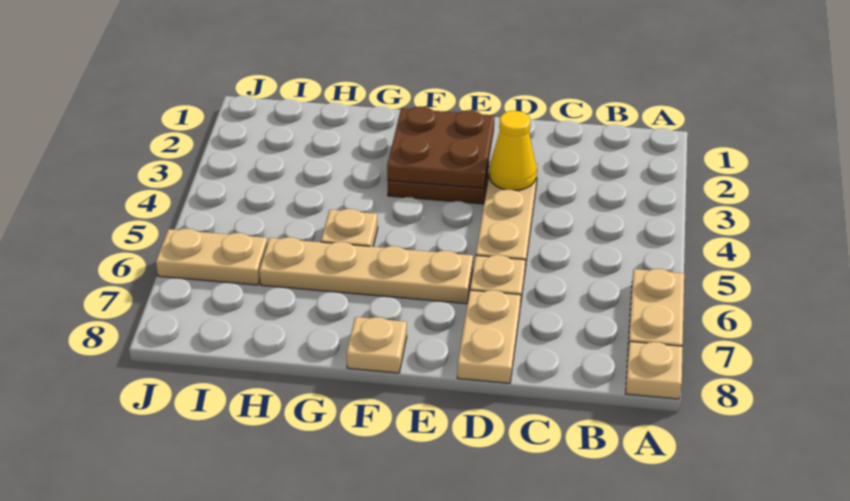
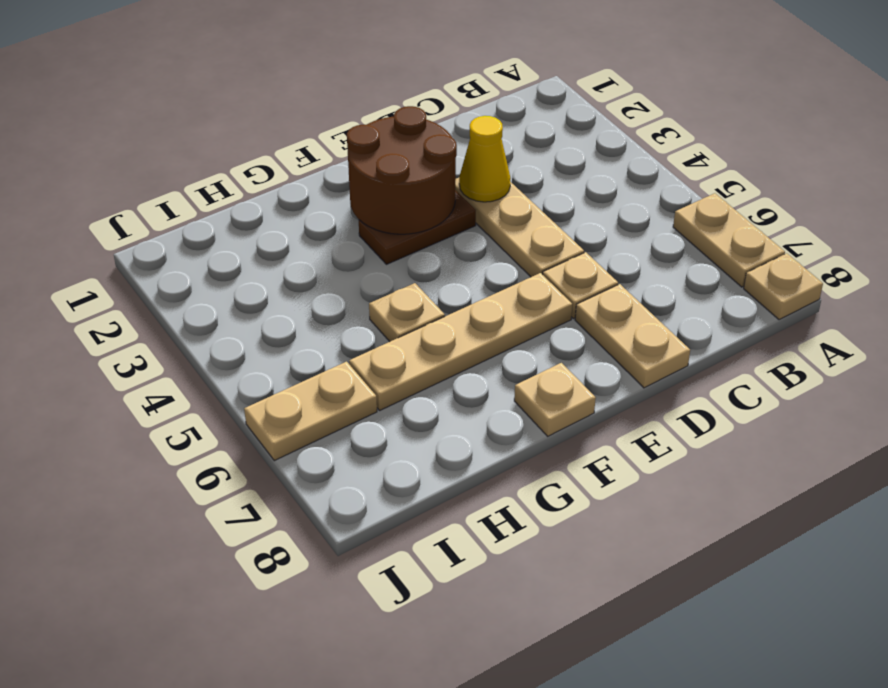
brown plate E2:F3 level 2 -> brown round brick E2:F3 level 2

